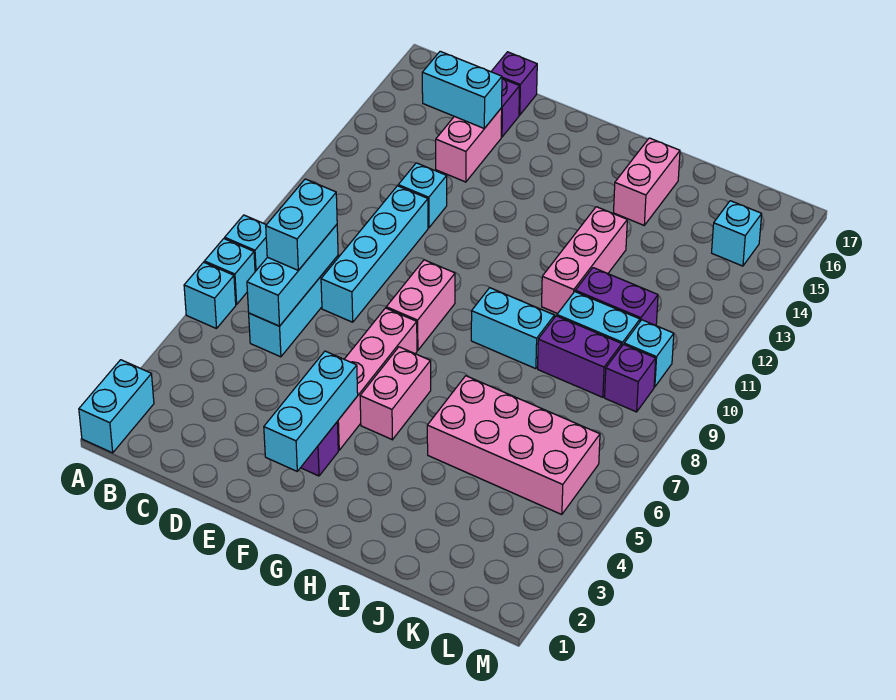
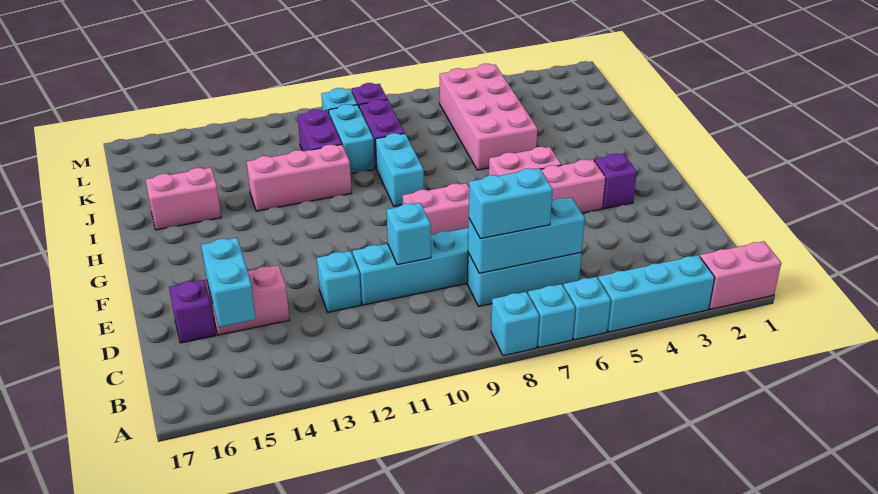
cyan brick A1:A2 level 1 -> pink brick A1:A2 level 1
purple brick D17 level 1 -> none
cyan brick F2:F4 level 2 -> cyan brick A3:A5 level 1
cyan brick L15 level 1 -> cyan brick D10 level 2

